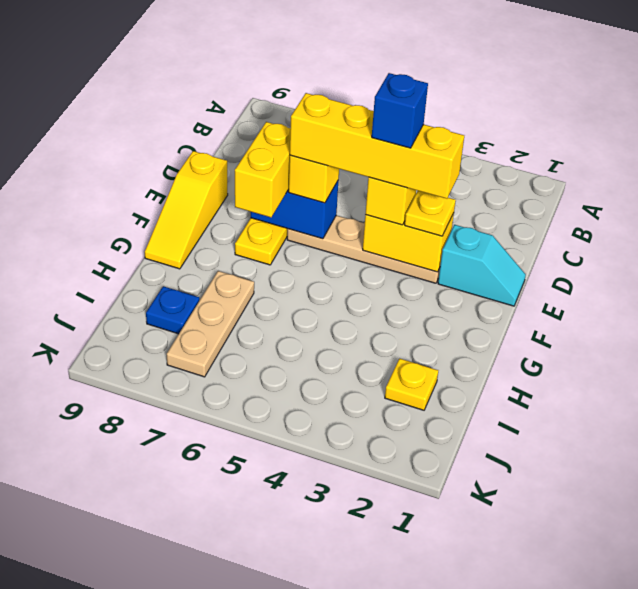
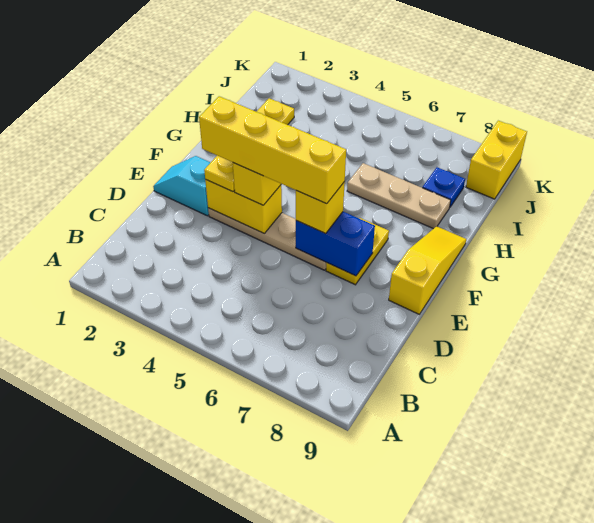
blue brick E4 level 5 -> none
yellow brick E7:F7 level 3 -> yellow brick J9:K9 level 1
tan plate H7:J7 level 1 -> tan plate H6:H8 level 1

